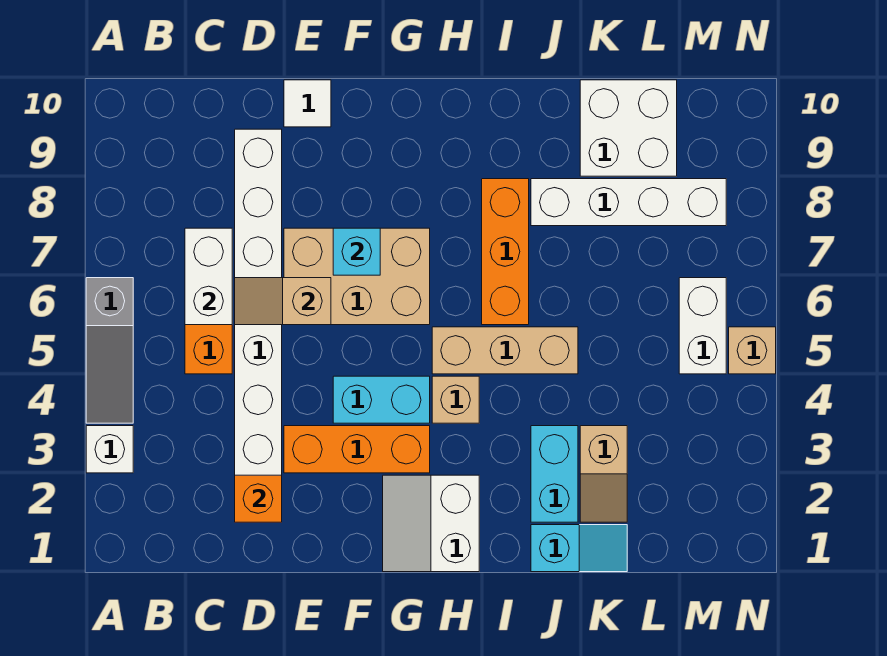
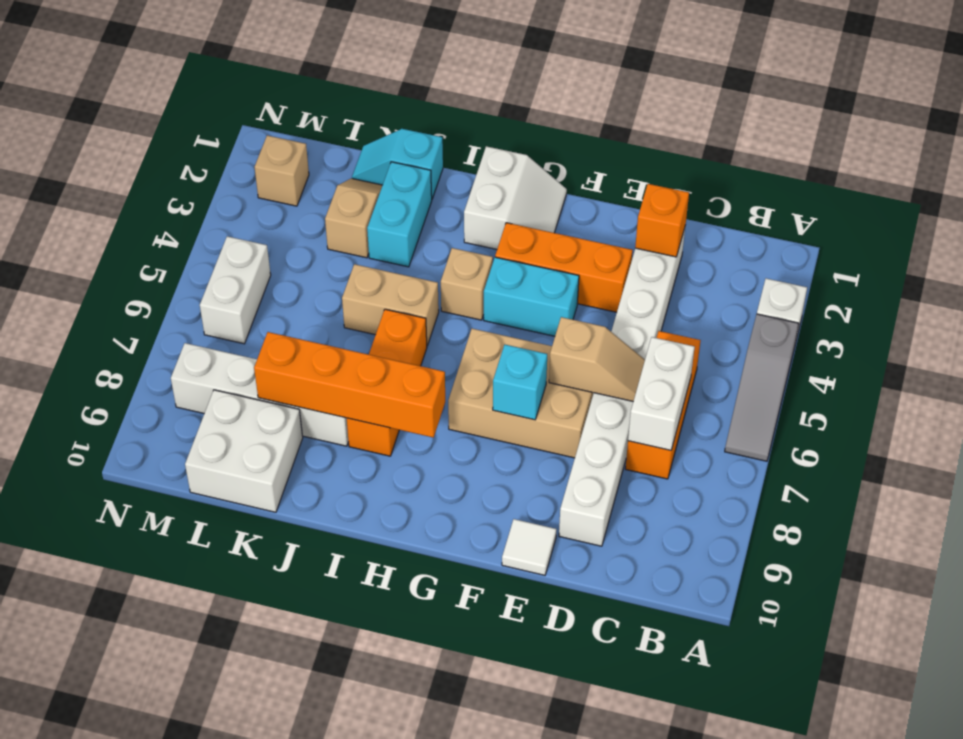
grey slope A4:A6 level 1 top 6 -> grey slope A4:A6 level 1 top 4
tan brick H5:J5 level 1 -> tan brick I5:J5 level 1
none -> orange brick H8:K8 level 2
tan brick N5 level 1 -> tan brick M2 level 1

